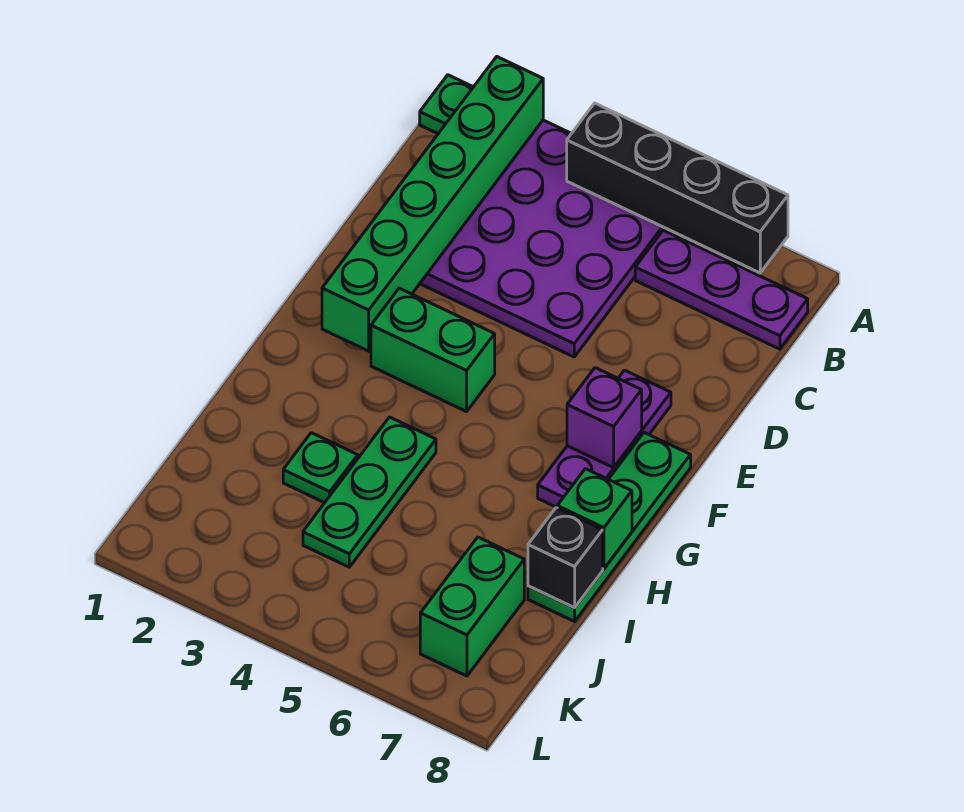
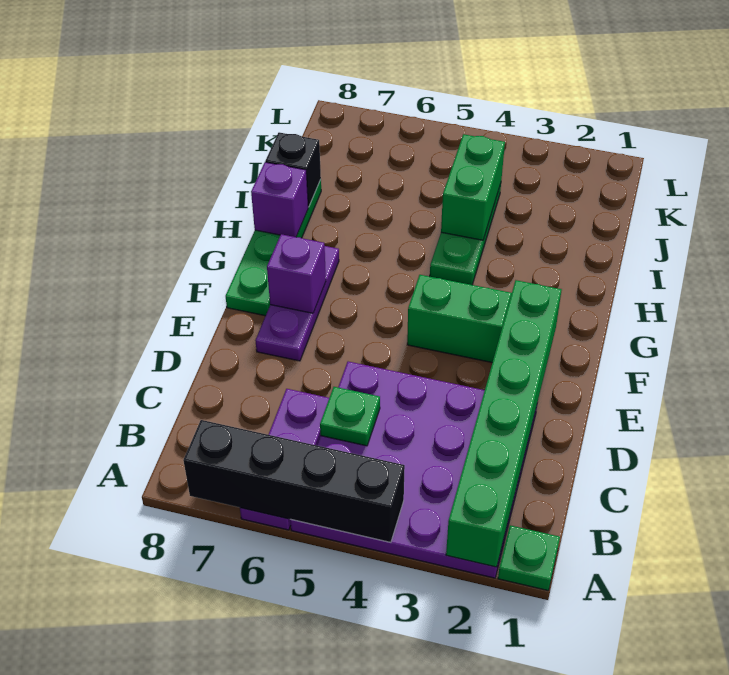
purple plate B6:B8 level 1 -> purple plate A6:C6 level 1
green brick H8 level 2 -> purple brick H8 level 2
green plate I3 level 1 -> green plate C5 level 2
green brick J7:K7 level 1 -> green brick I4:J4 level 2

